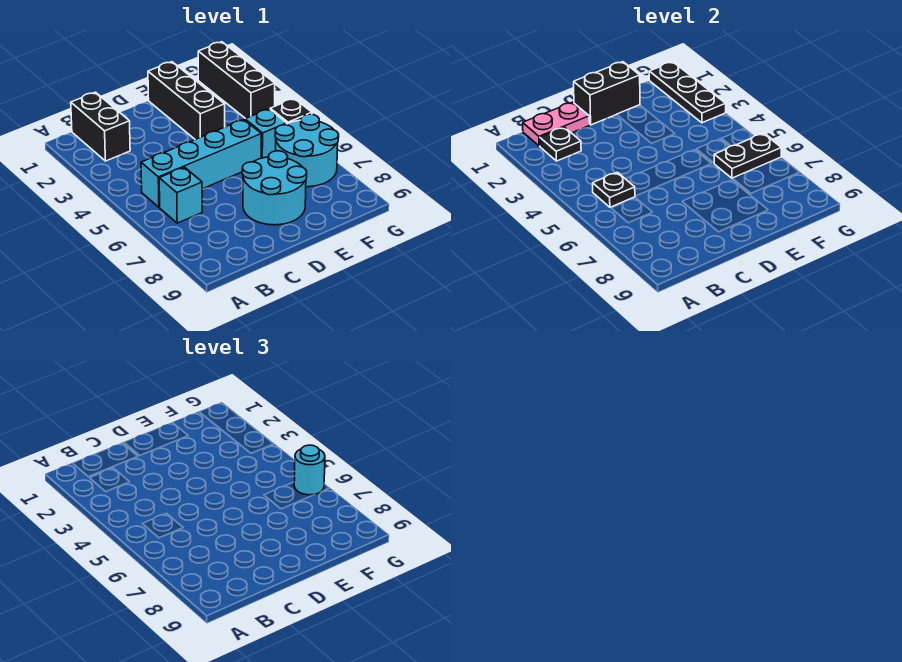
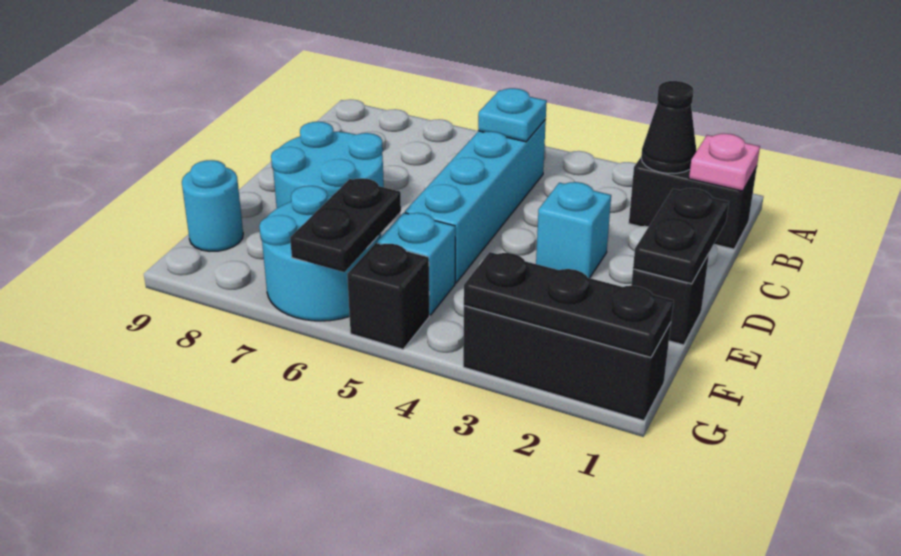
pink plate B1:C1 level 2 -> pink plate B1 level 2
black plate B2 level 2 -> black cone B2 level 2
black plate B5 level 2 -> cyan plate B5 level 2
cyan brick B6 level 1 -> cyan brick D3 level 1
black brick D1:E1 level 2 -> black plate D1:E1 level 2
black brick E1:E3 level 1 -> black brick E1 level 1
cyan round brick G6 level 3 -> cyan round brick F9 level 1

